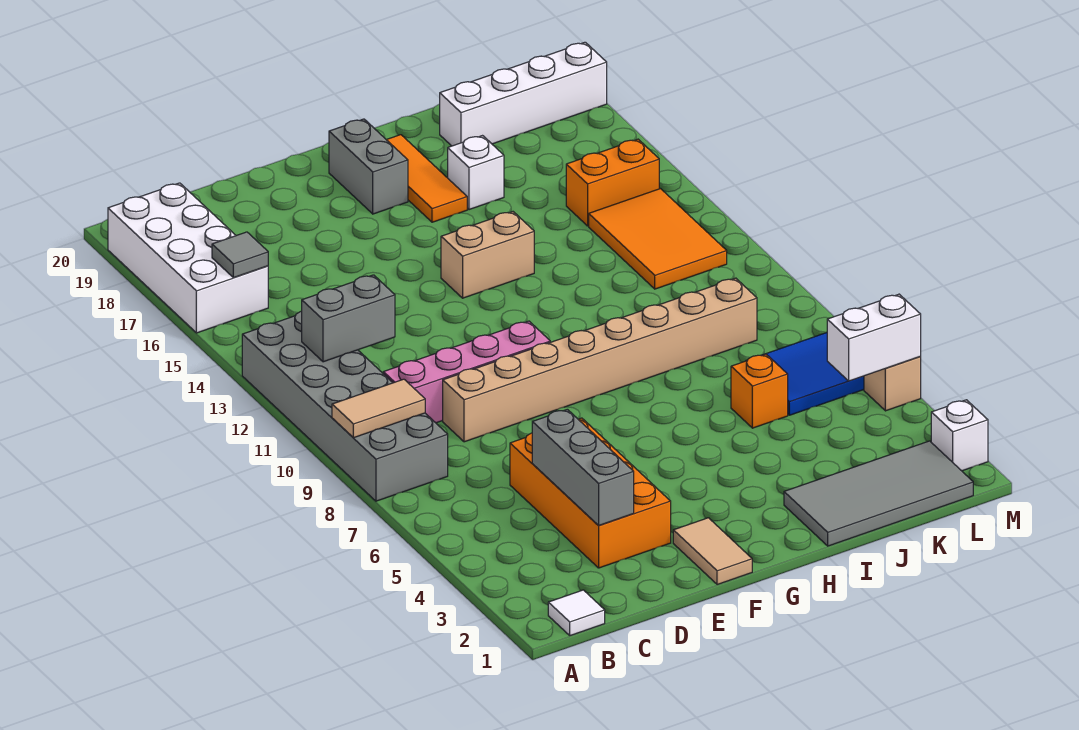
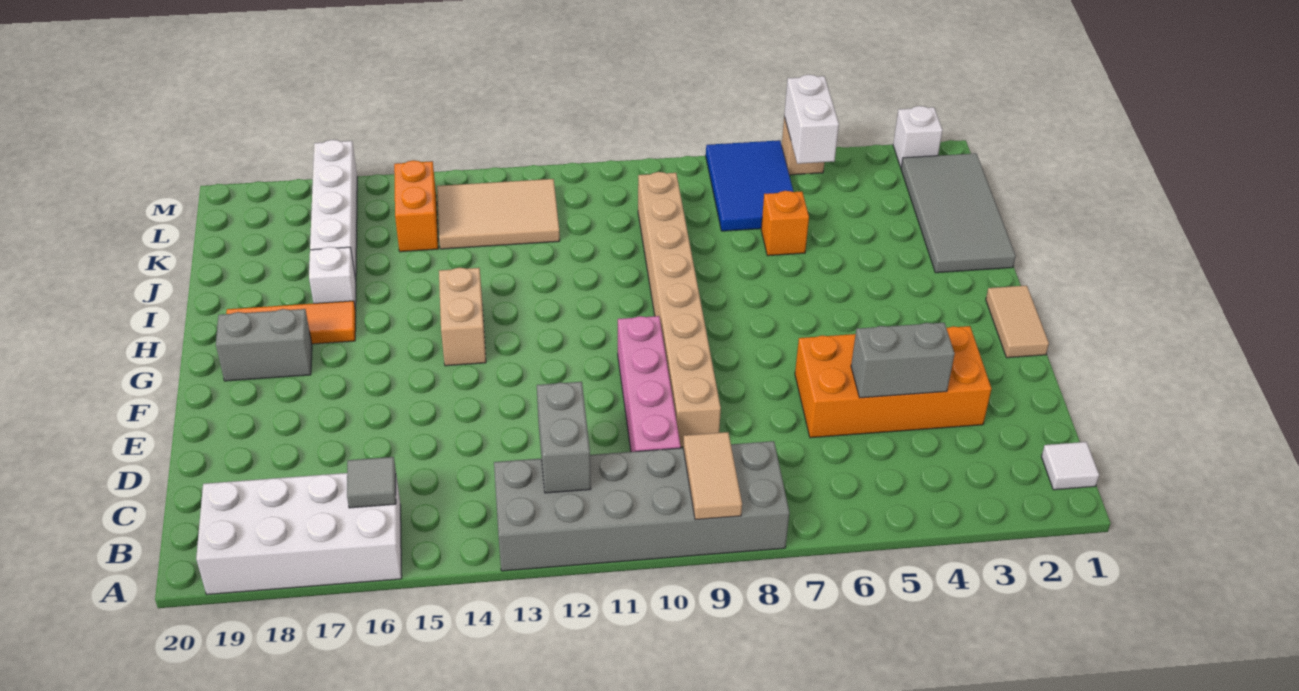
grey brick D3:D5 level 2 -> grey brick D4:D5 level 2
tan tile F1:F2 level 1 -> tan tile F1:G1 level 1
white brick J19:M19 level 1 -> white brick J17:M17 level 1
orange tile K12:L14 level 1 -> tan tile K12:L14 level 1

